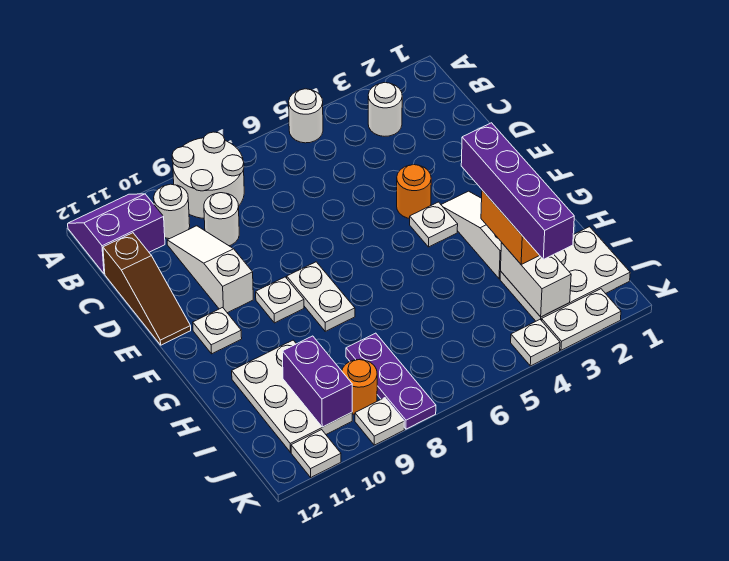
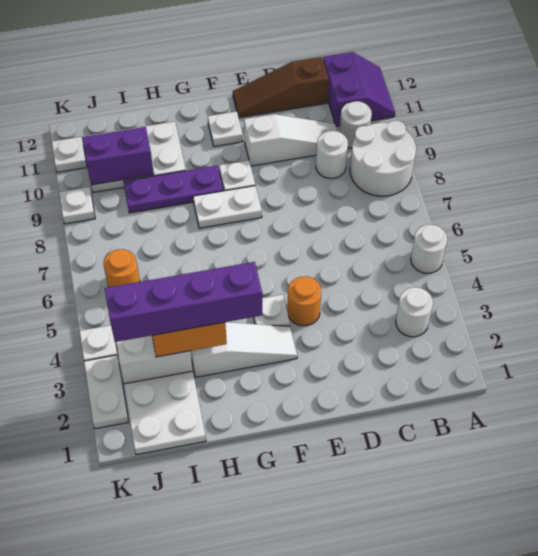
purple plate I8:K8 level 1 -> purple plate G9:I9 level 1
orange round brick J9 level 1 -> orange round brick J6 level 1

